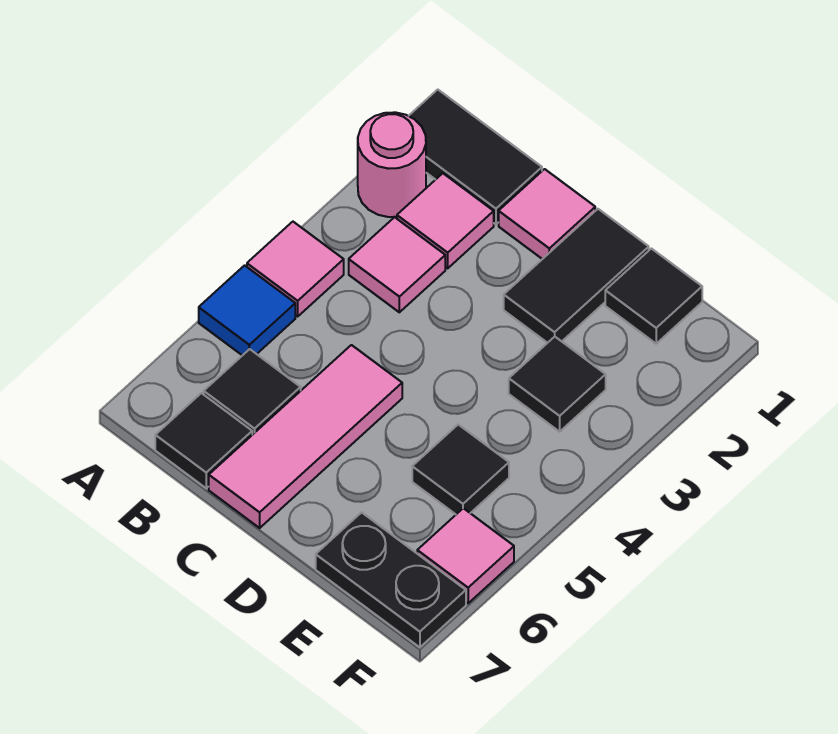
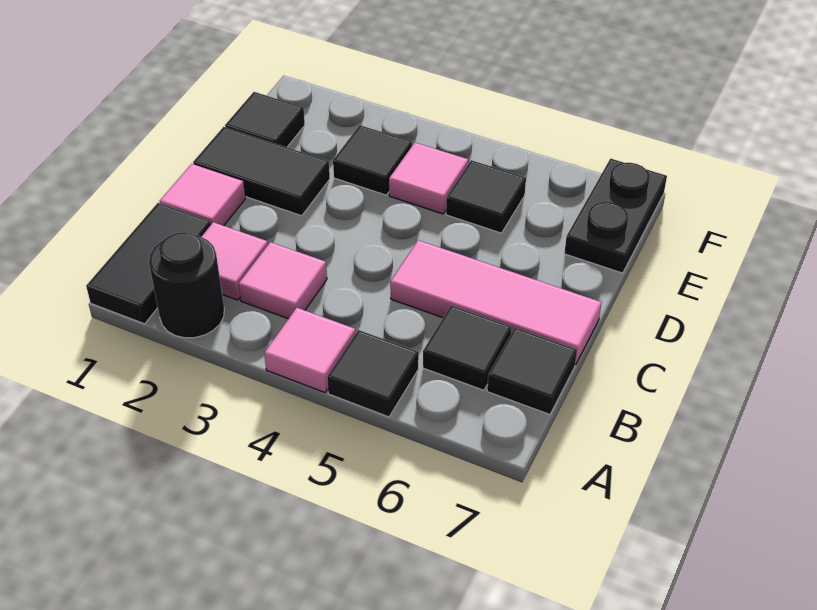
pink round brick A2 level 1 -> black round brick A2 level 1
blue tile A5 level 1 -> black tile A5 level 1
pink tile F6 level 1 -> pink tile E4 level 1

